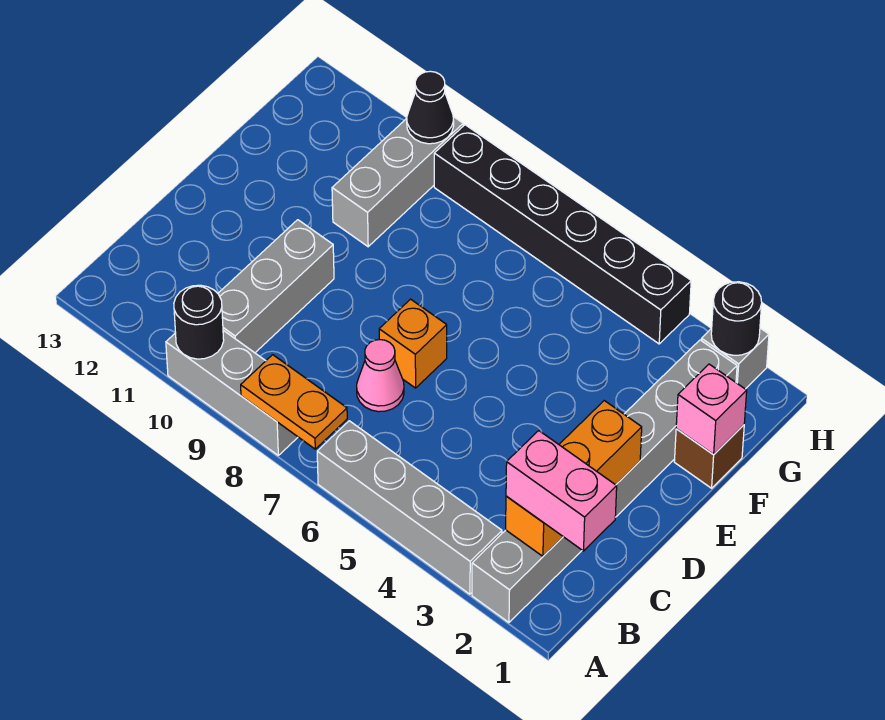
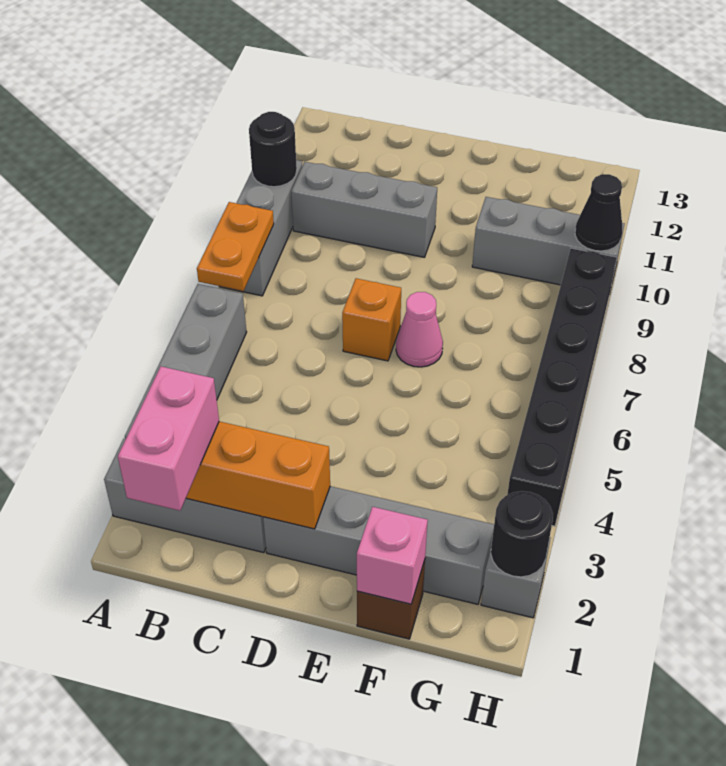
pink cone C7 level 1 -> pink cone E7 level 1

